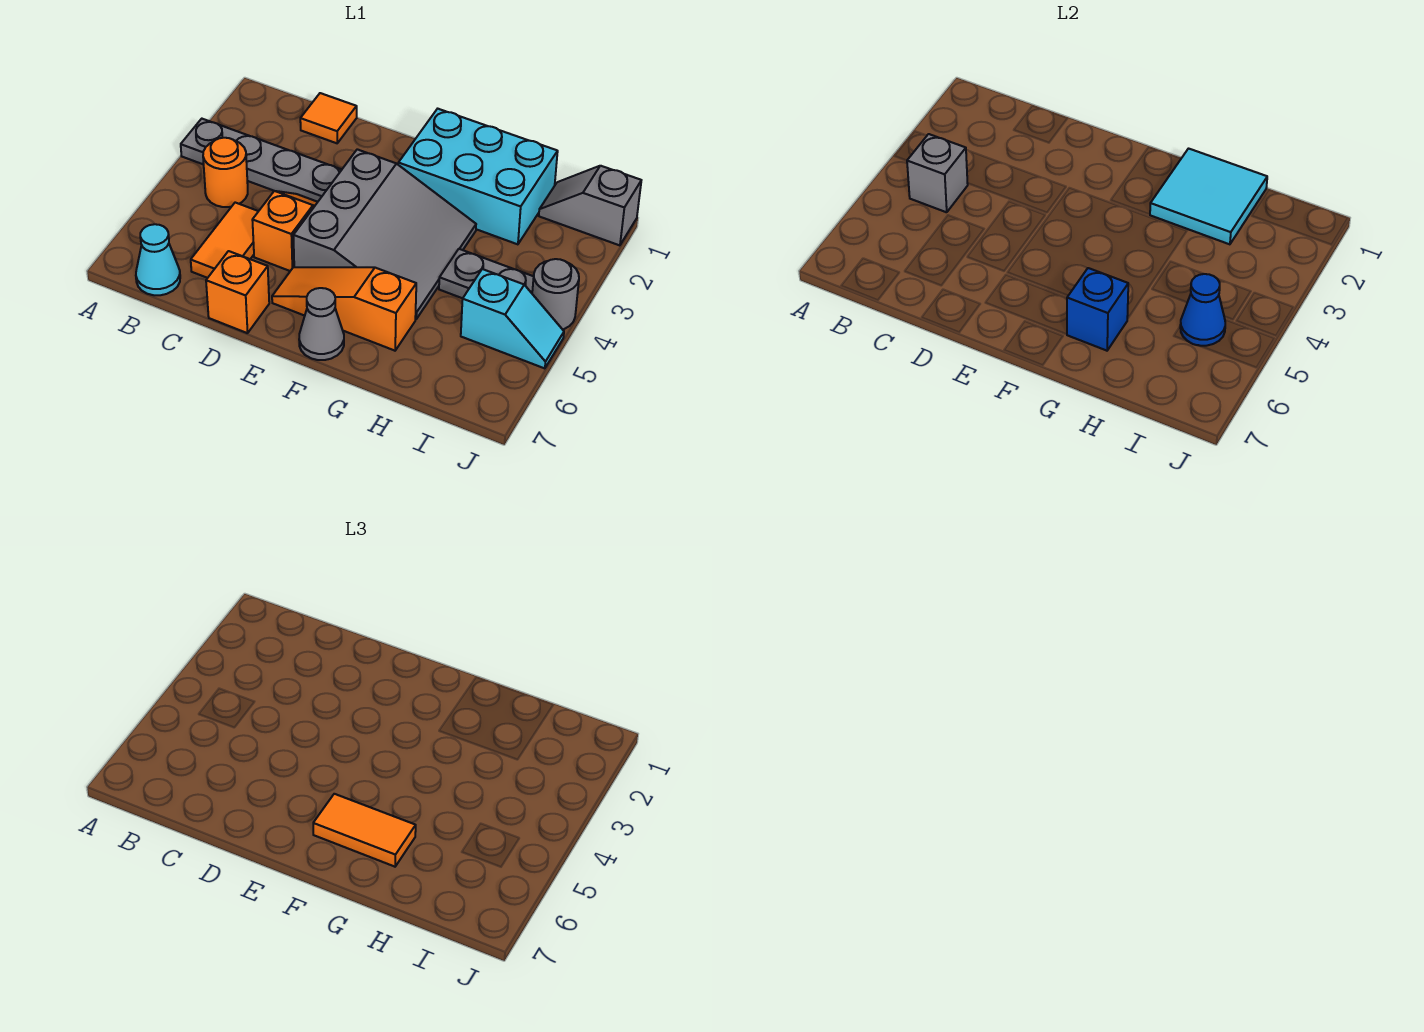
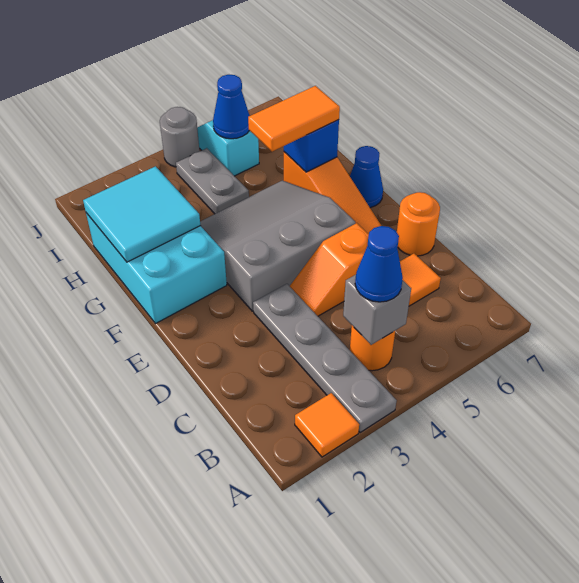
none -> blue cone B4 level 3
cyan cone B7 level 1 -> none
orange tile C1 level 1 -> orange tile A2 level 1
orange brick D7 level 1 -> orange round brick D7 level 1
orange tile F6:G6 level 3 -> orange tile G5:G6 level 3
grey cone F7 level 1 -> blue cone F7 level 1
grey slope I1:J1 level 1 top J -> none

